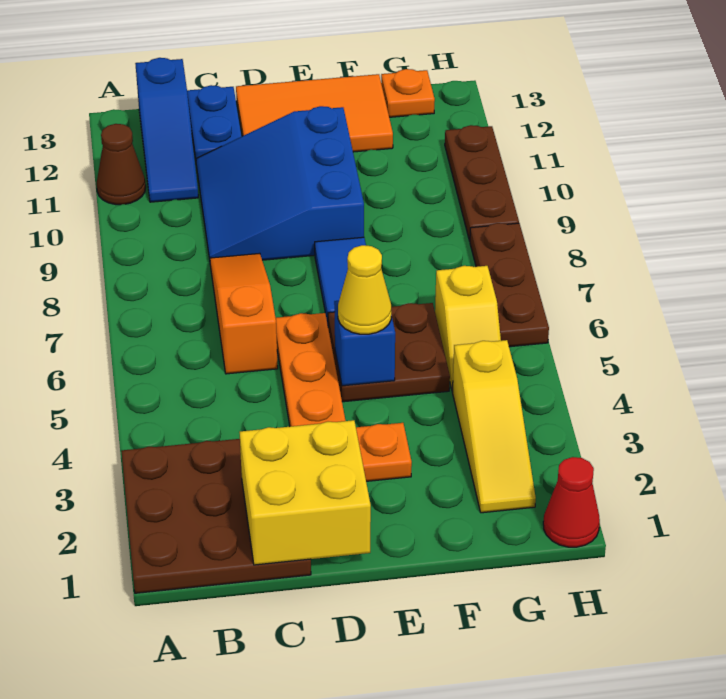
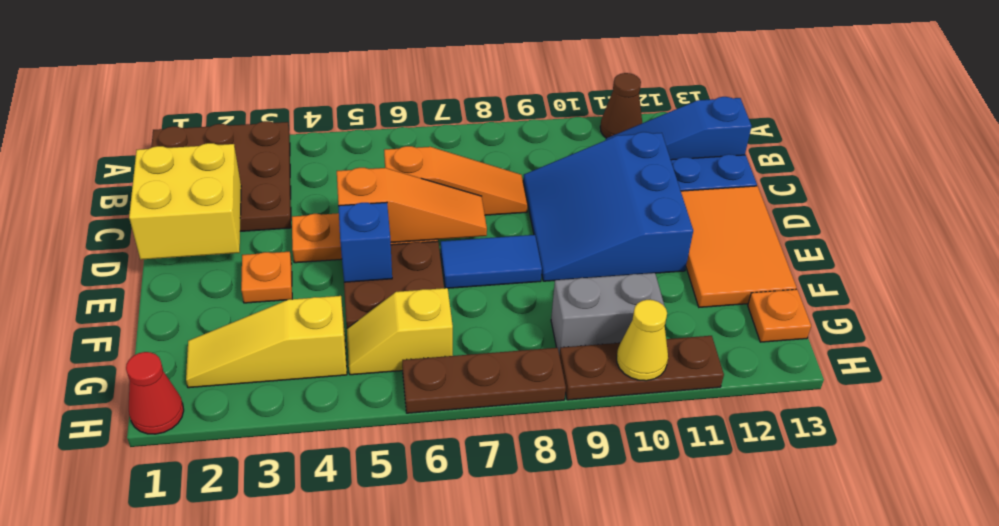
blue slope C9:E11 level 1 top E -> blue slope C9:E11 level 1 top 11
none -> orange slope D5:D7 level 2 top 5
yellow cone E5 level 3 -> yellow cone H10 level 2
none -> grey brick G9:G10 level 1

